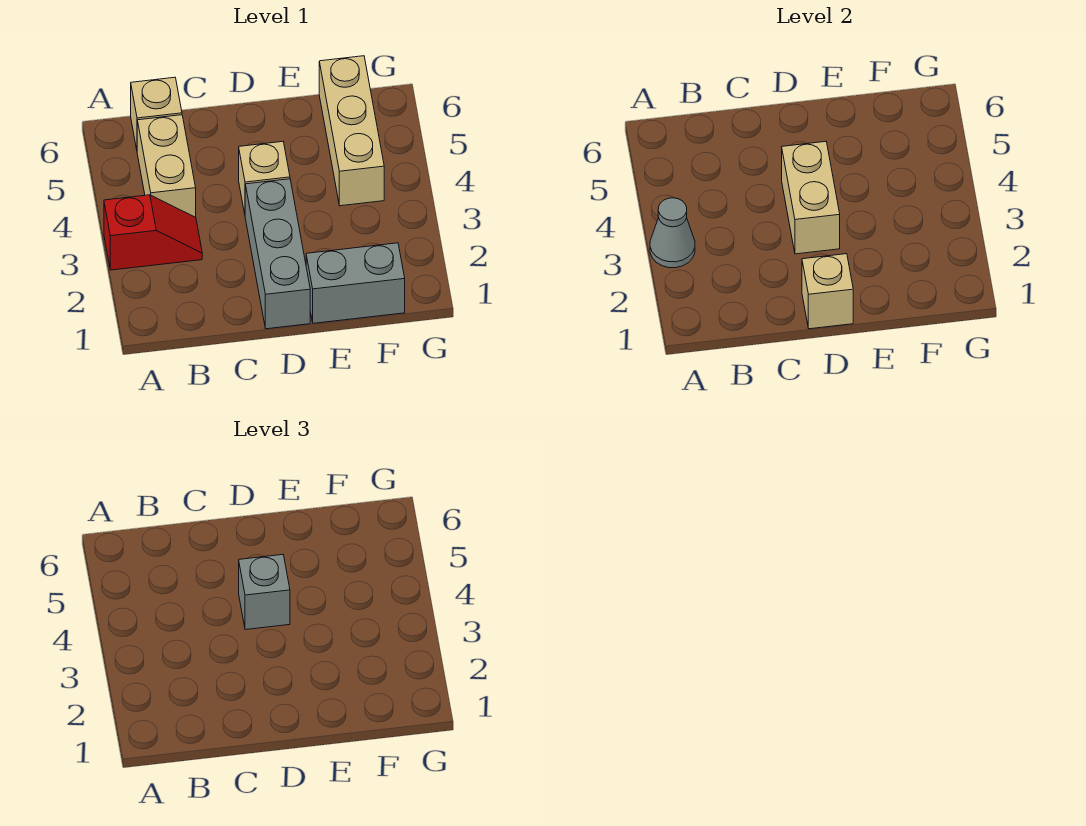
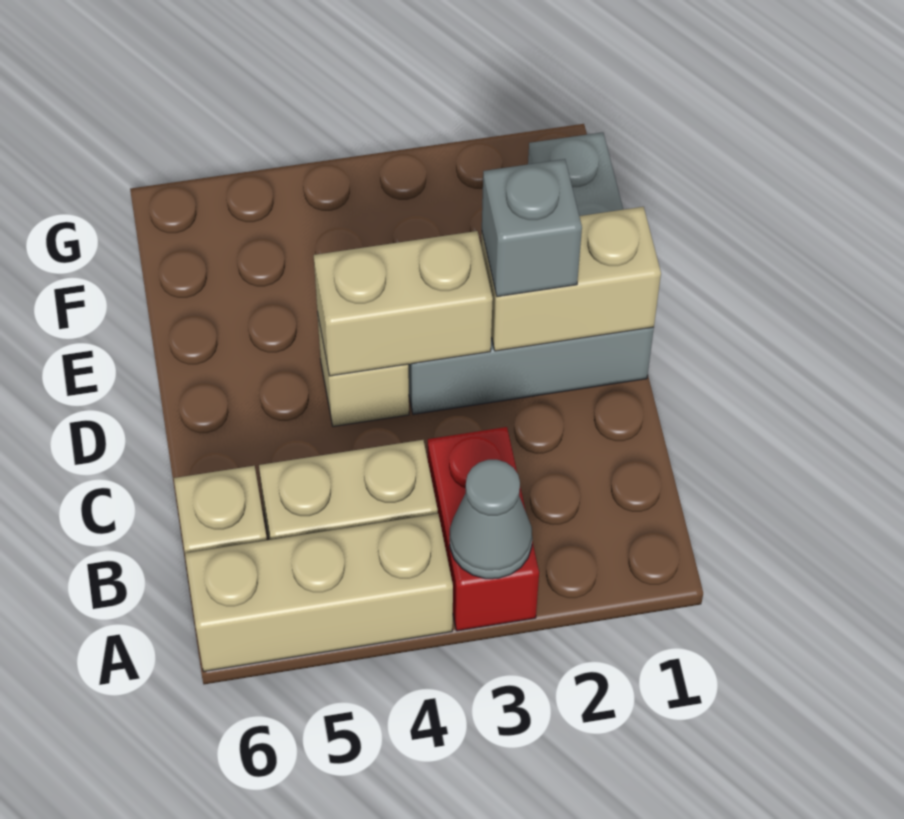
red slope A3:B3 level 1 top A -> red brick A3:B3 level 1
tan brick D1 level 2 -> tan brick D1:D2 level 2
grey brick D4 level 3 -> grey brick D2 level 3
tan brick F4:F6 level 1 -> tan brick A4:A6 level 1

